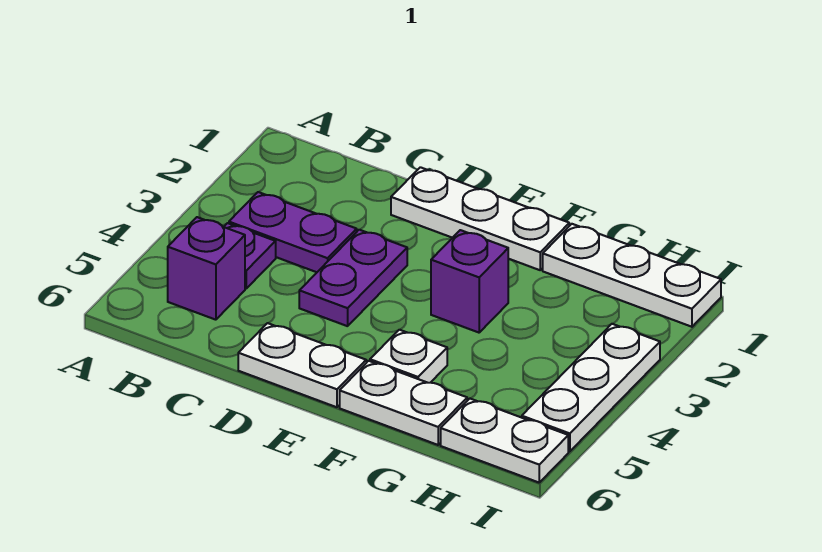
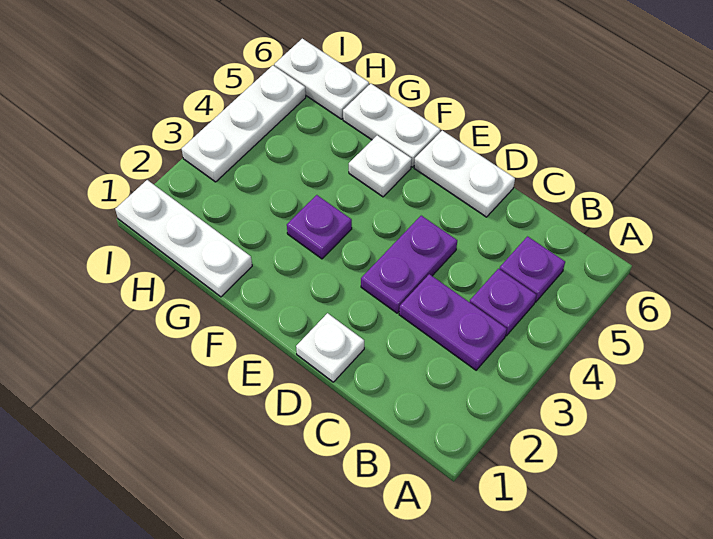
purple brick B5 level 1 -> purple plate B5 level 1
white plate D1:F1 level 1 -> white plate D1 level 1
purple brick F3 level 1 -> purple plate F3 level 1

